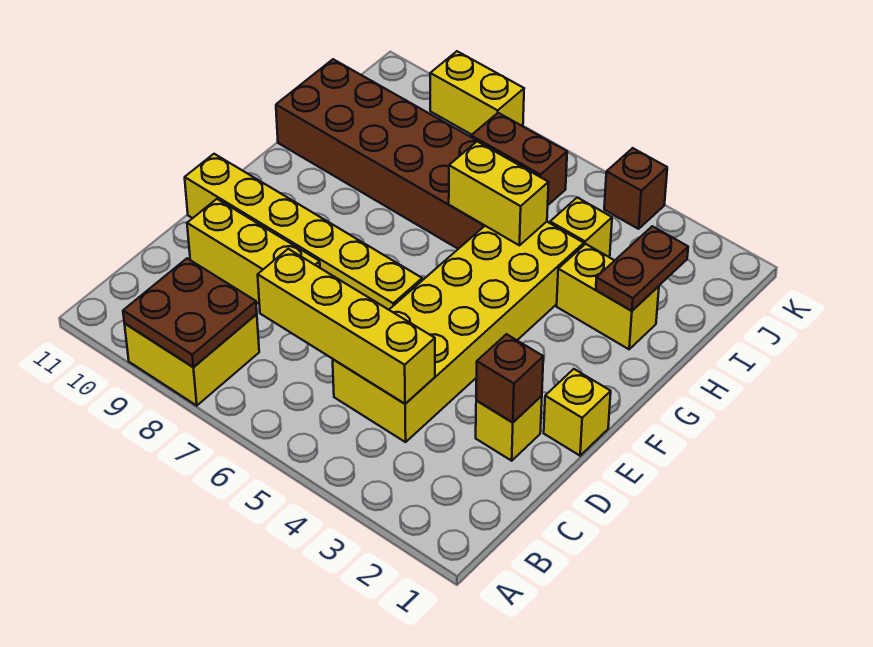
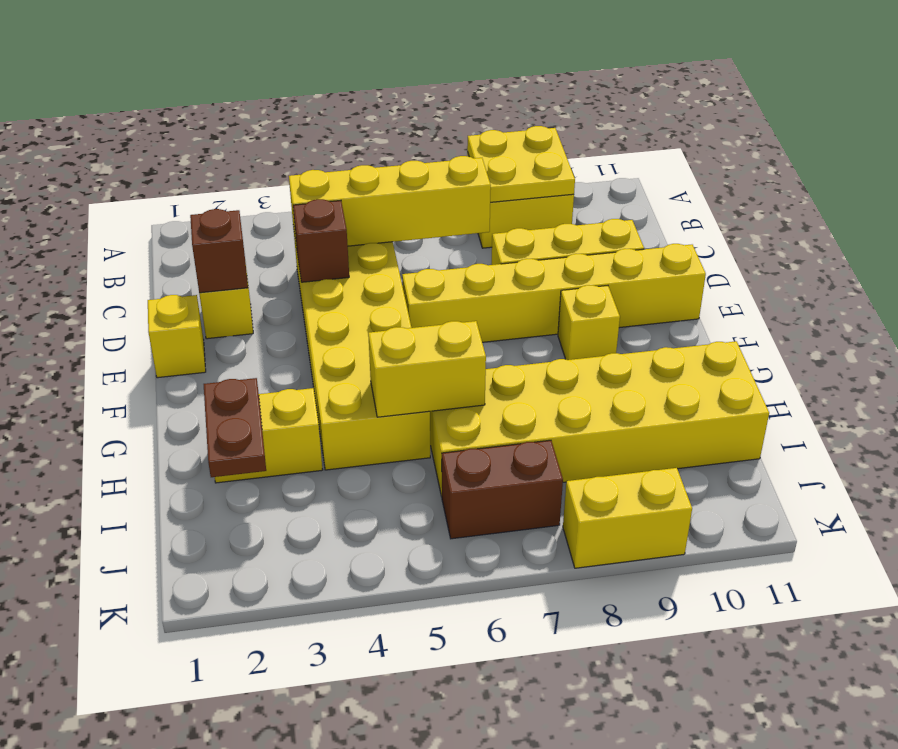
brown plate A8:B9 level 2 -> yellow plate A8:B9 level 2
brown brick H6:I11 level 1 -> yellow brick H6:I11 level 1
yellow brick I4 level 1 -> yellow brick F9 level 1
brown brick K4 level 1 -> brown brick D4 level 2

